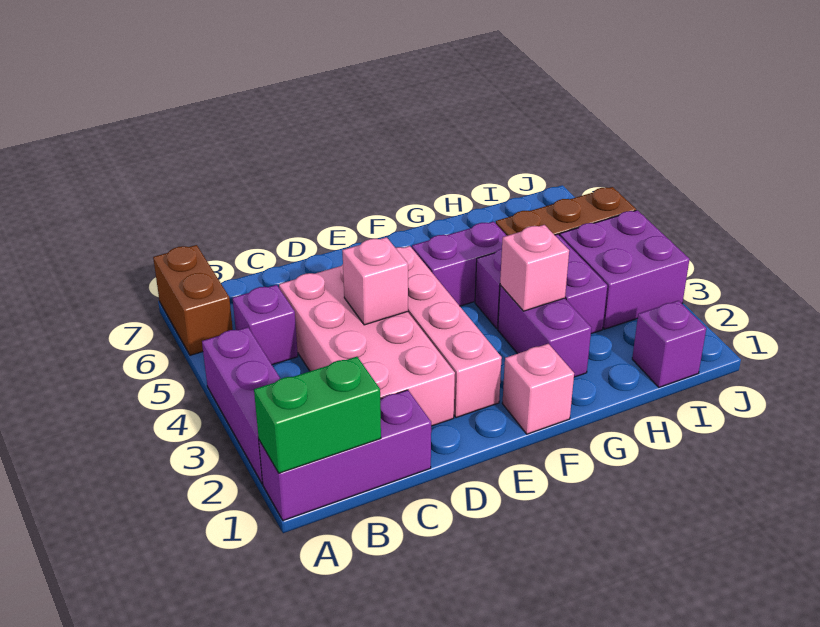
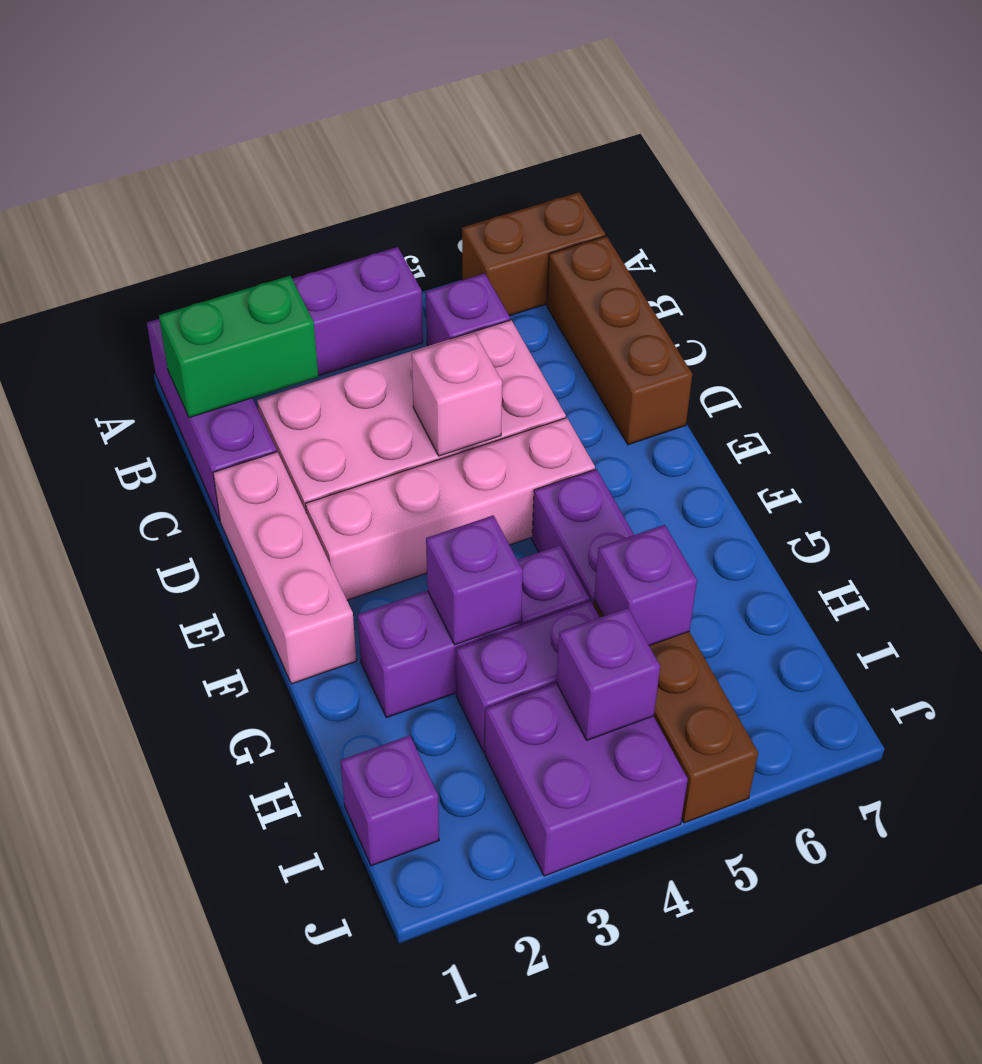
green brick A1:B1 level 2 -> green brick B1:B2 level 2
none -> brown brick B7:D7 level 1
pink brick F1 level 1 -> pink brick D1:F1 level 1
pink brick G3 level 2 -> purple brick G3 level 2
none -> purple brick H5 level 2
none -> purple brick I4 level 2

